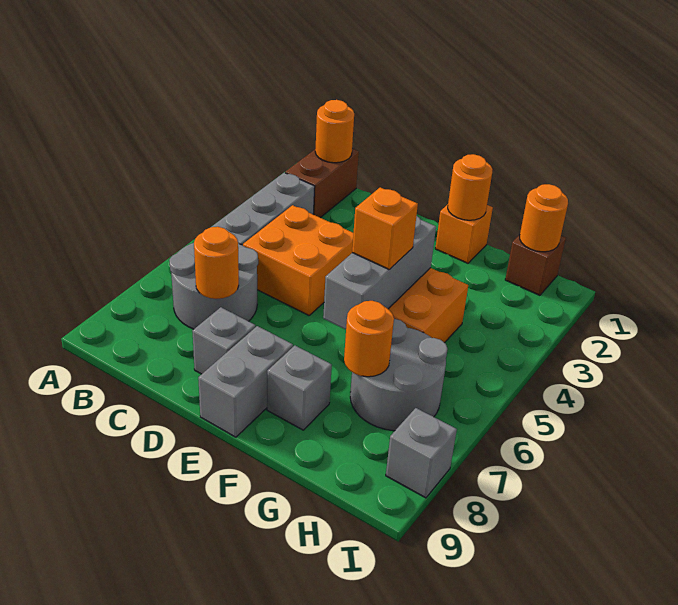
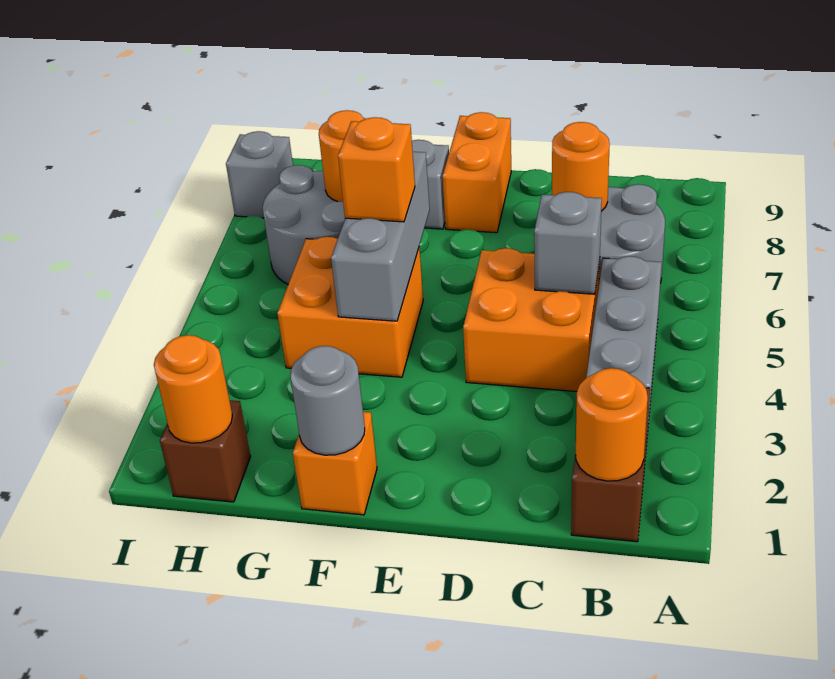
grey brick D8 level 1 -> grey brick C5 level 2
grey brick E8:E9 level 1 -> orange brick E8:E9 level 1
orange round brick F1 level 2 -> grey round brick F1 level 2

